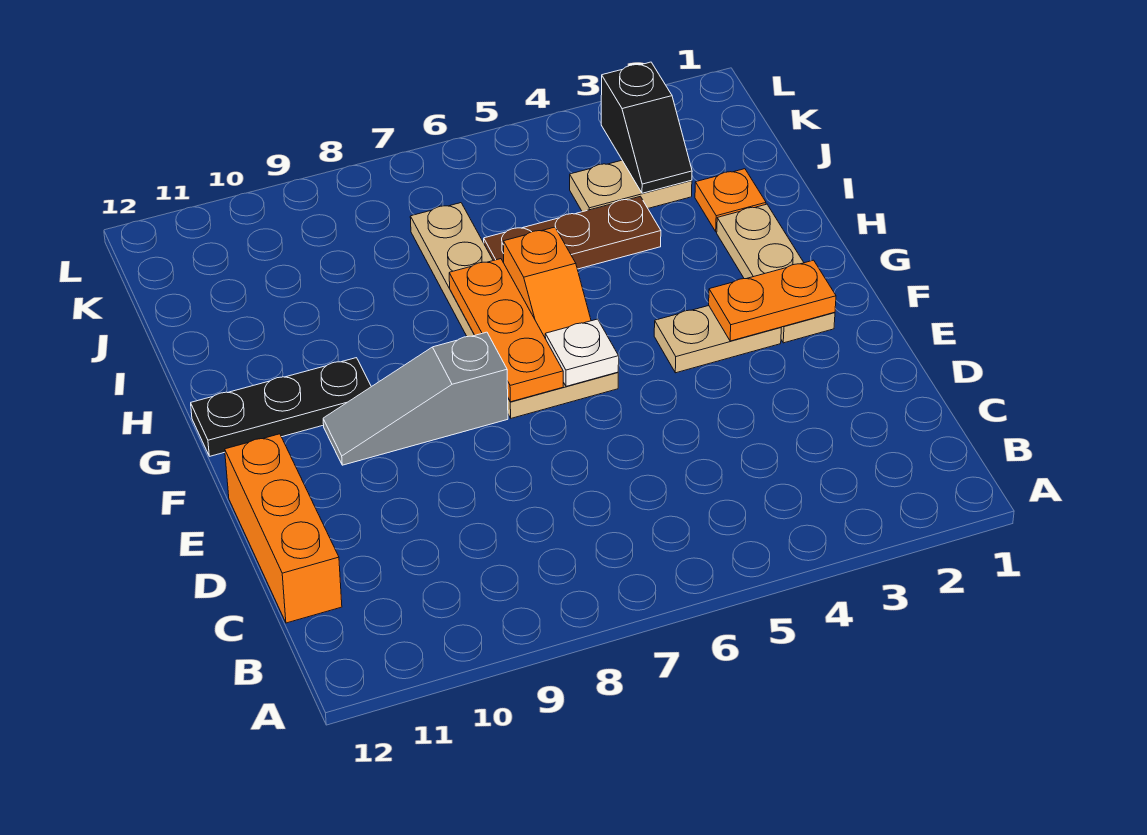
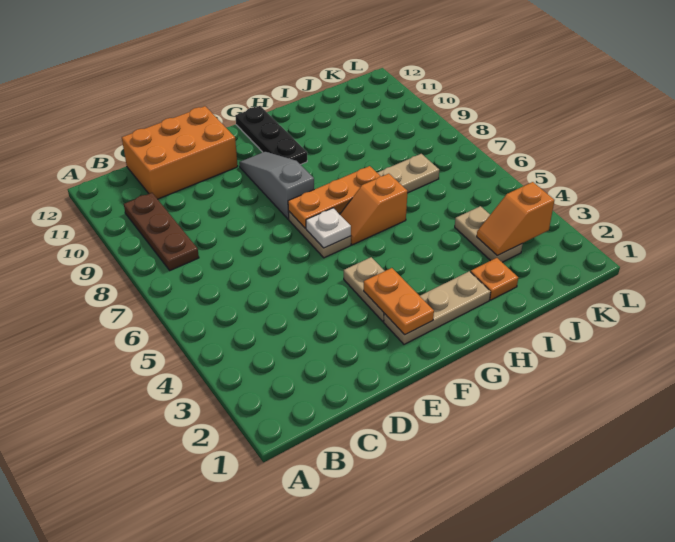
orange brick C12:E12 level 1 -> orange brick C11:E12 level 1
brown plate I4:I6 level 1 -> brown plate B8:B10 level 1
black slope J3:K3 level 2 top K -> orange slope J3:K3 level 2 top K

